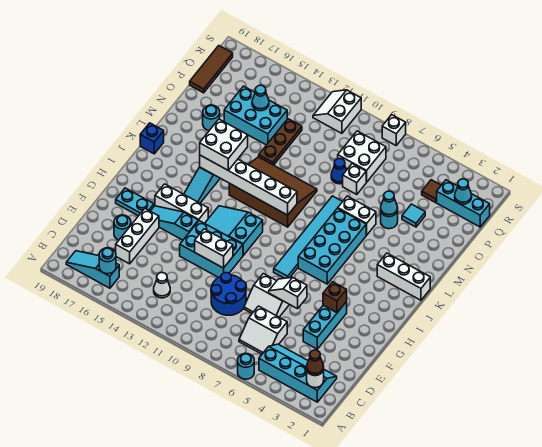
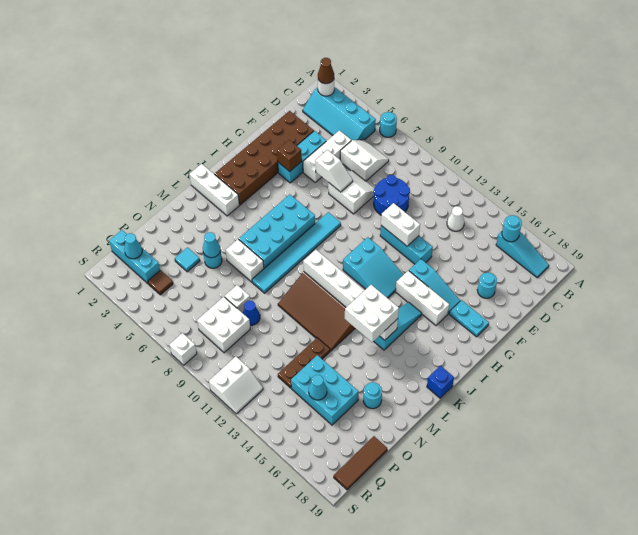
white brick D16:F16 level 1 -> white brick D5:F5 level 1
none -> brown brick E2:J3 level 1
cyan brick F11:G13 level 1 -> cyan brick F11:F13 level 1

